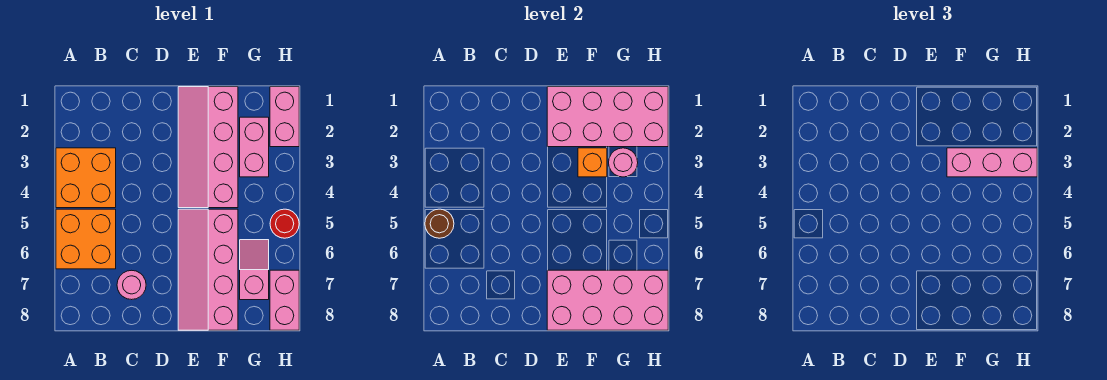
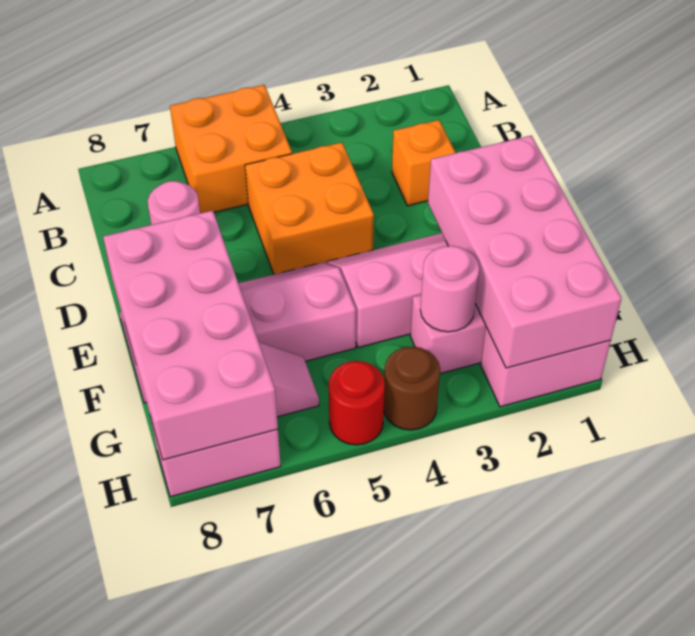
orange brick A3:B4 level 1 -> orange brick C4:D5 level 1
brown round brick A5 level 2 -> brown round brick H4 level 1
orange brick F3 level 2 -> orange brick C2 level 1
pink brick F3:H3 level 3 -> none

